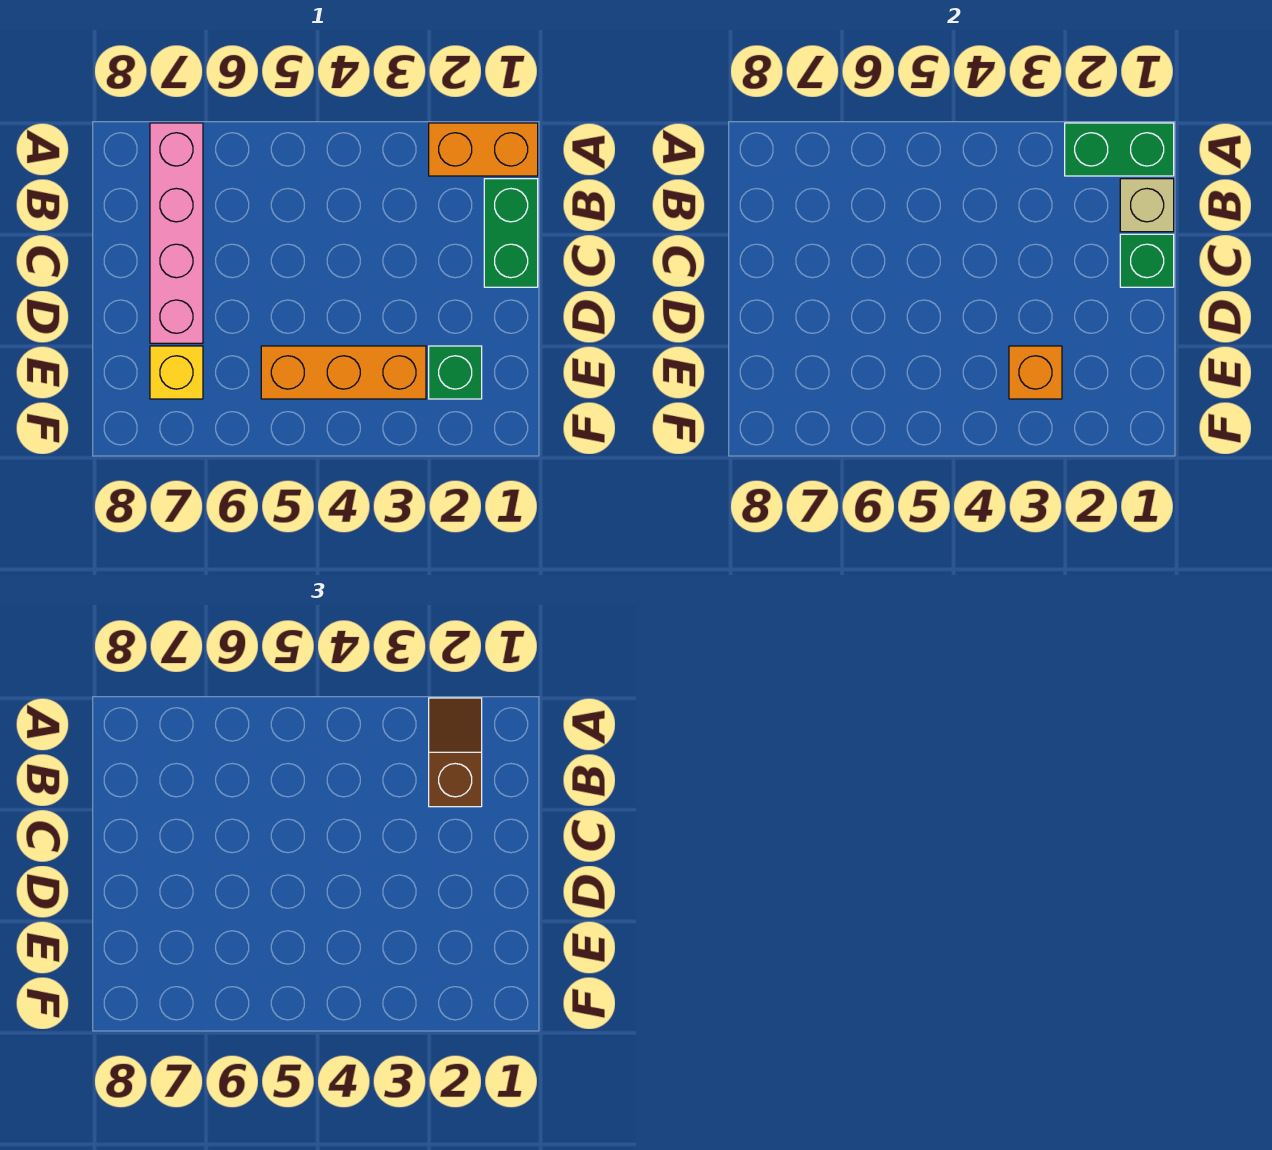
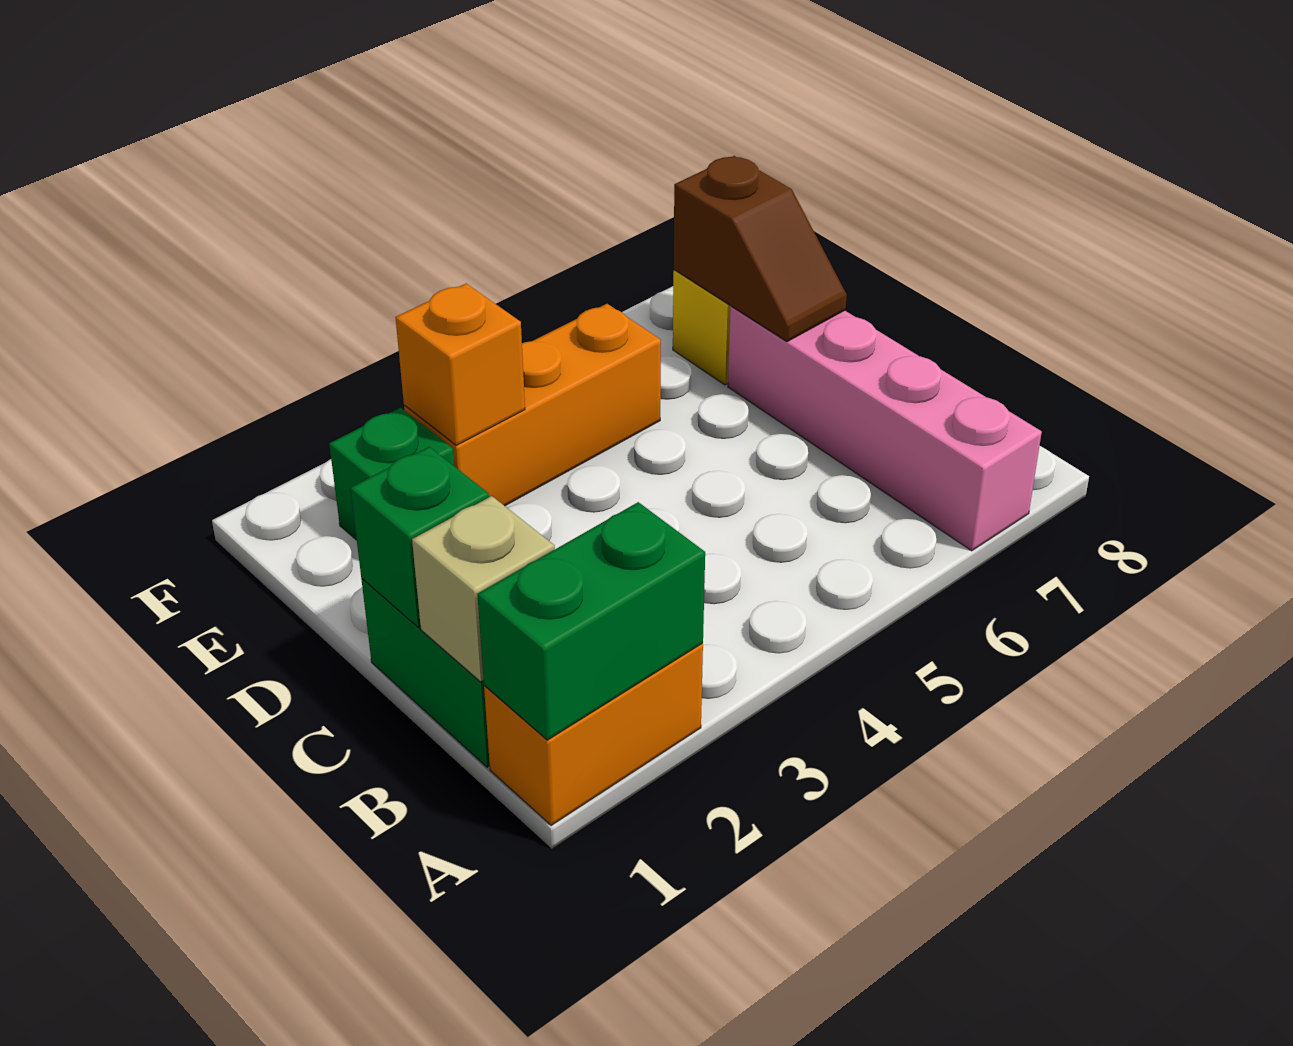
brown slope A2:B2 level 3 top B -> brown slope D7:E7 level 2 top E

